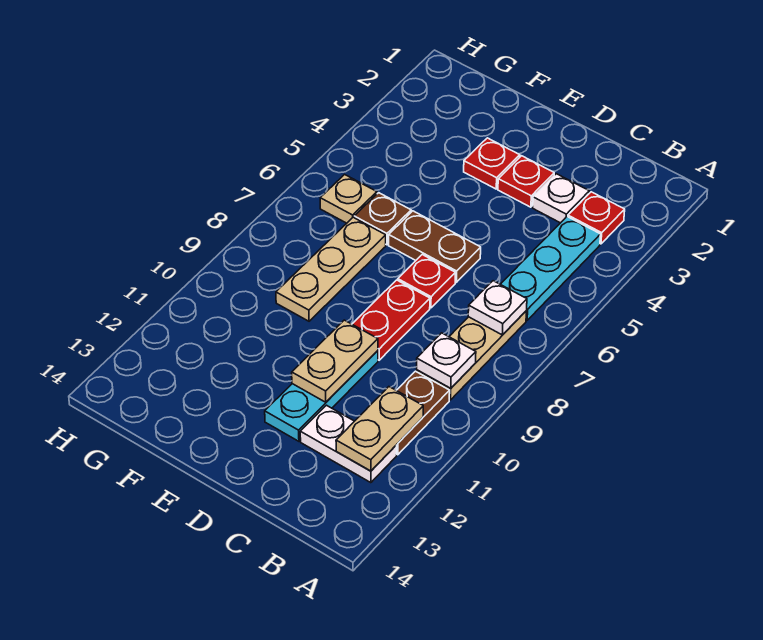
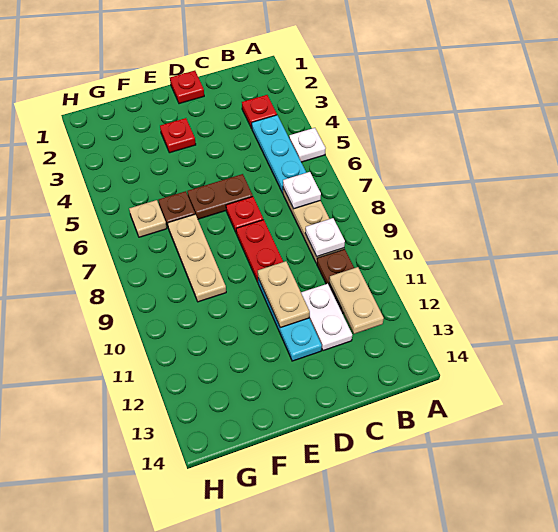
white plate B12:C12 level 1 -> white plate C11:C12 level 1
white plate C3 level 1 -> white plate A5 level 1
red plate D3 level 1 -> red plate D1 level 1

